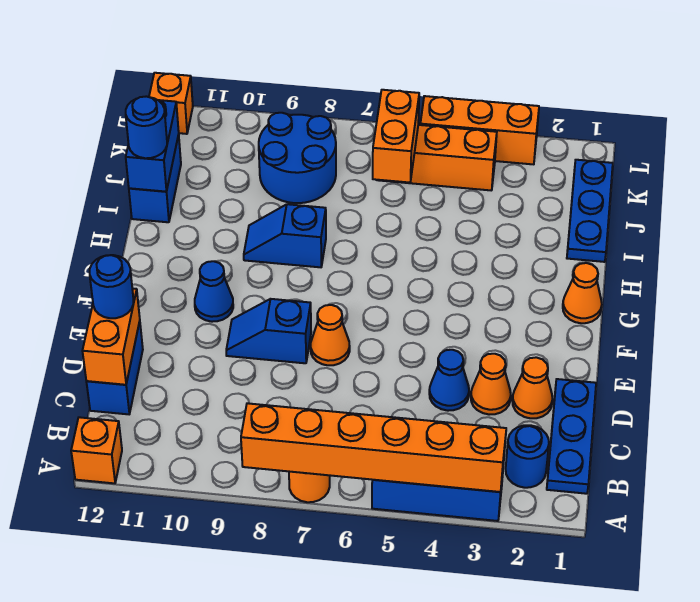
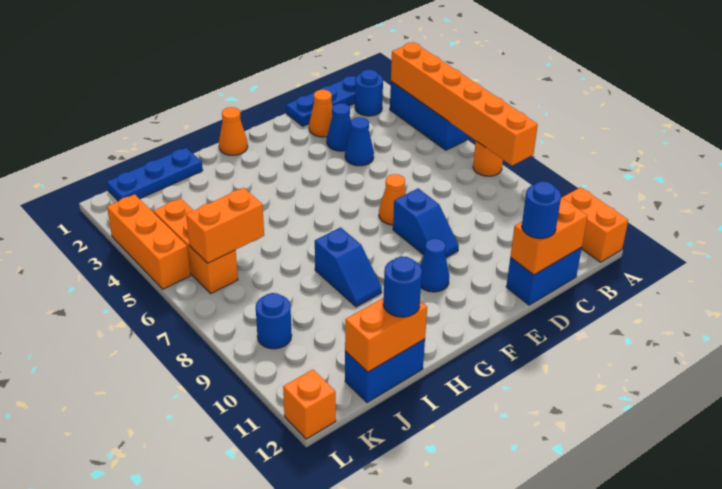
orange brick A12 level 1 -> orange brick A11:A12 level 1
orange cone D3 level 1 -> blue cone D3 level 1
blue brick I12:J12 level 2 -> orange brick I12:J12 level 2
blue round brick J8:K9 level 1 -> blue round brick K9 level 1

